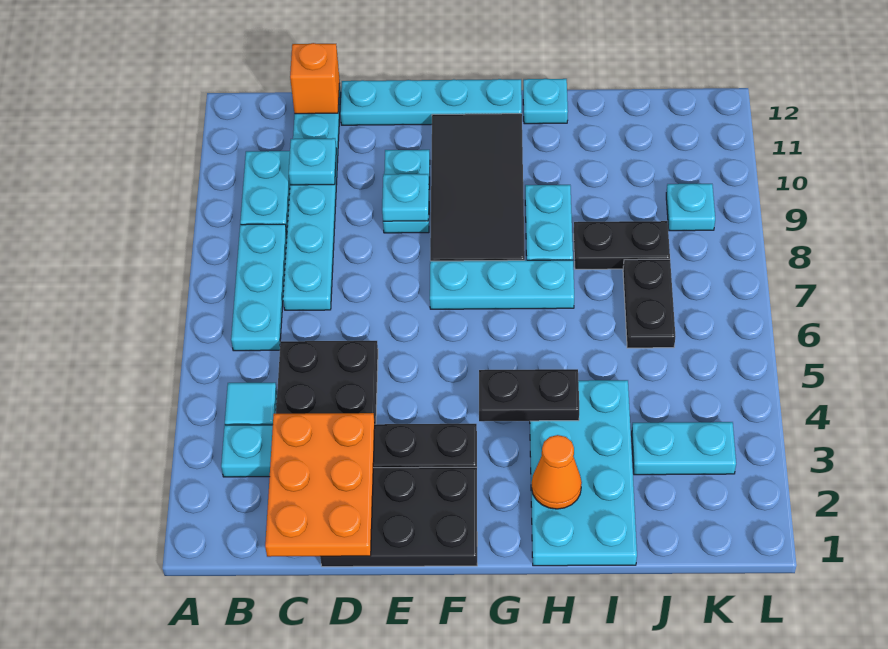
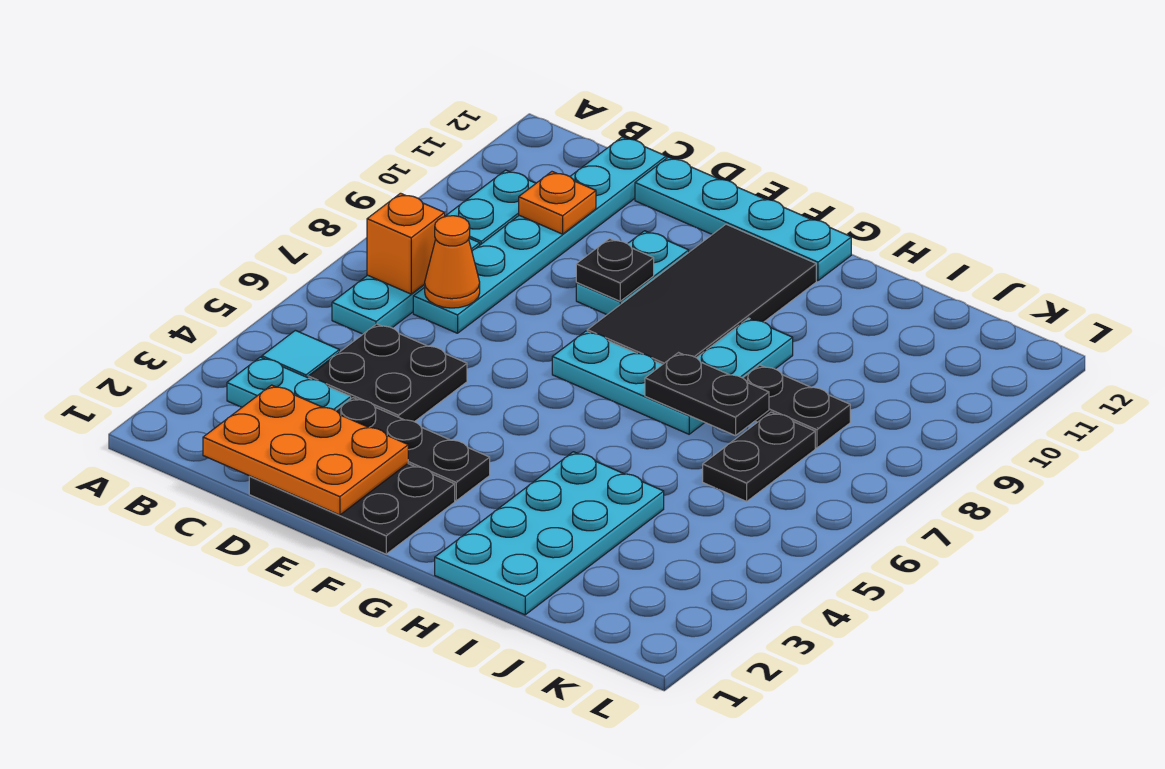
orange plate C1:D3 level 2 -> orange plate C1:E2 level 2
cyan plate C10 level 2 -> orange plate C10 level 2
orange brick C12 level 2 -> orange brick B7 level 2
cyan plate E9 level 2 -> black plate E9 level 2
black plate G4:H4 level 2 -> black plate H7:I7 level 2
orange cone H2 level 2 -> orange cone C7 level 2
cyan plate H12 level 1 -> none
cyan plate J3:K3 level 1 -> none
cyan plate K9 level 1 -> none

